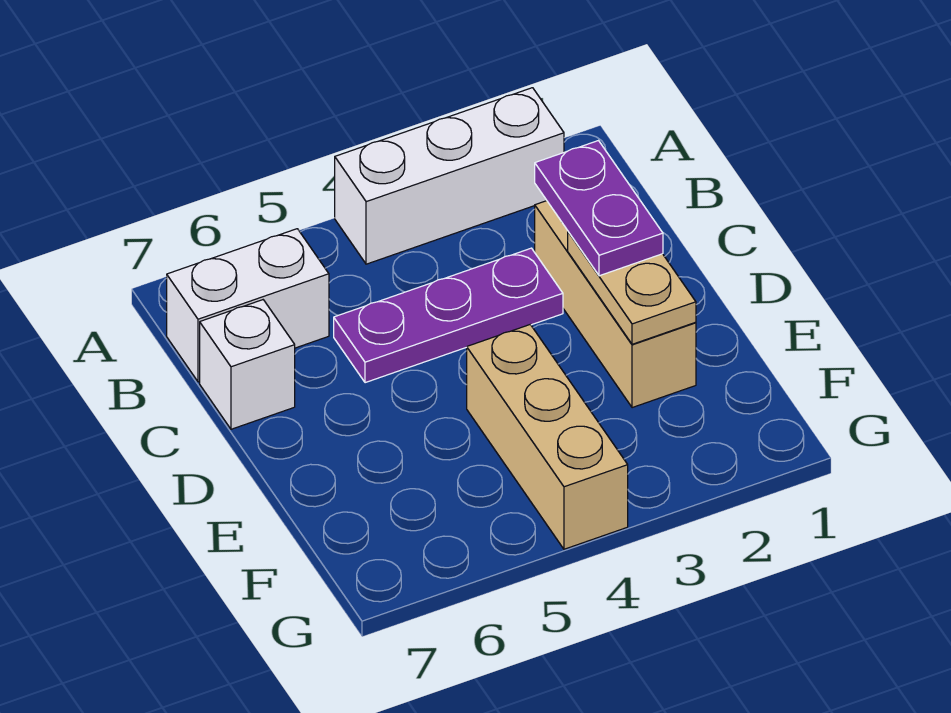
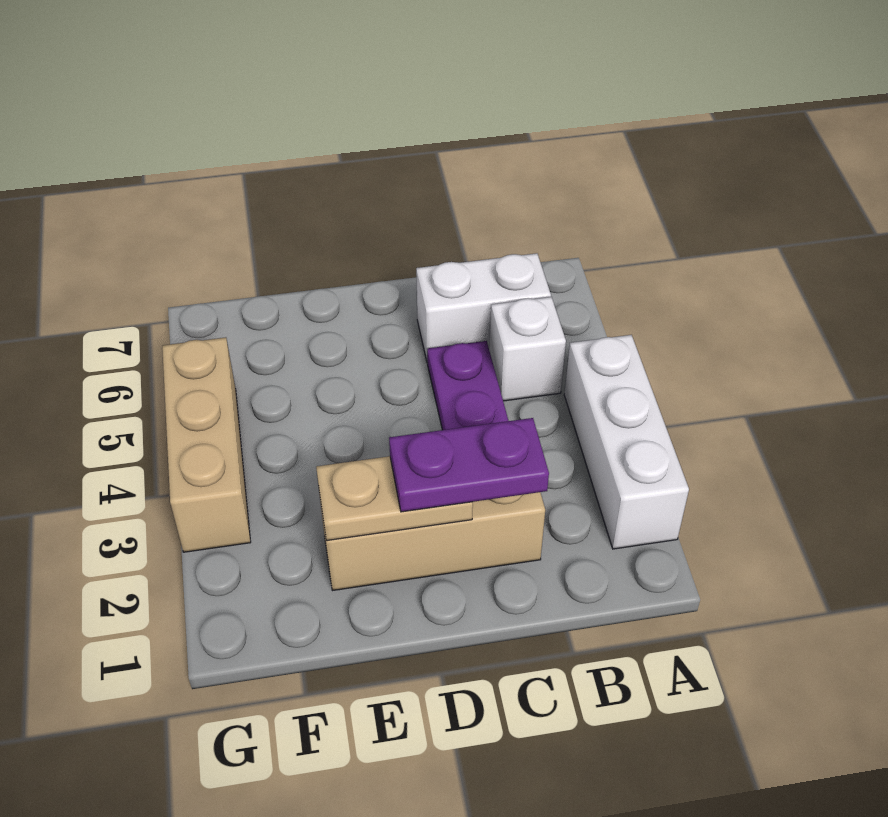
white brick B6:B7 level 1 -> white brick B6:C6 level 1
white brick C7 level 1 -> white brick B5 level 1
tan brick E4:G4 level 1 -> tan brick G3:G5 level 1

